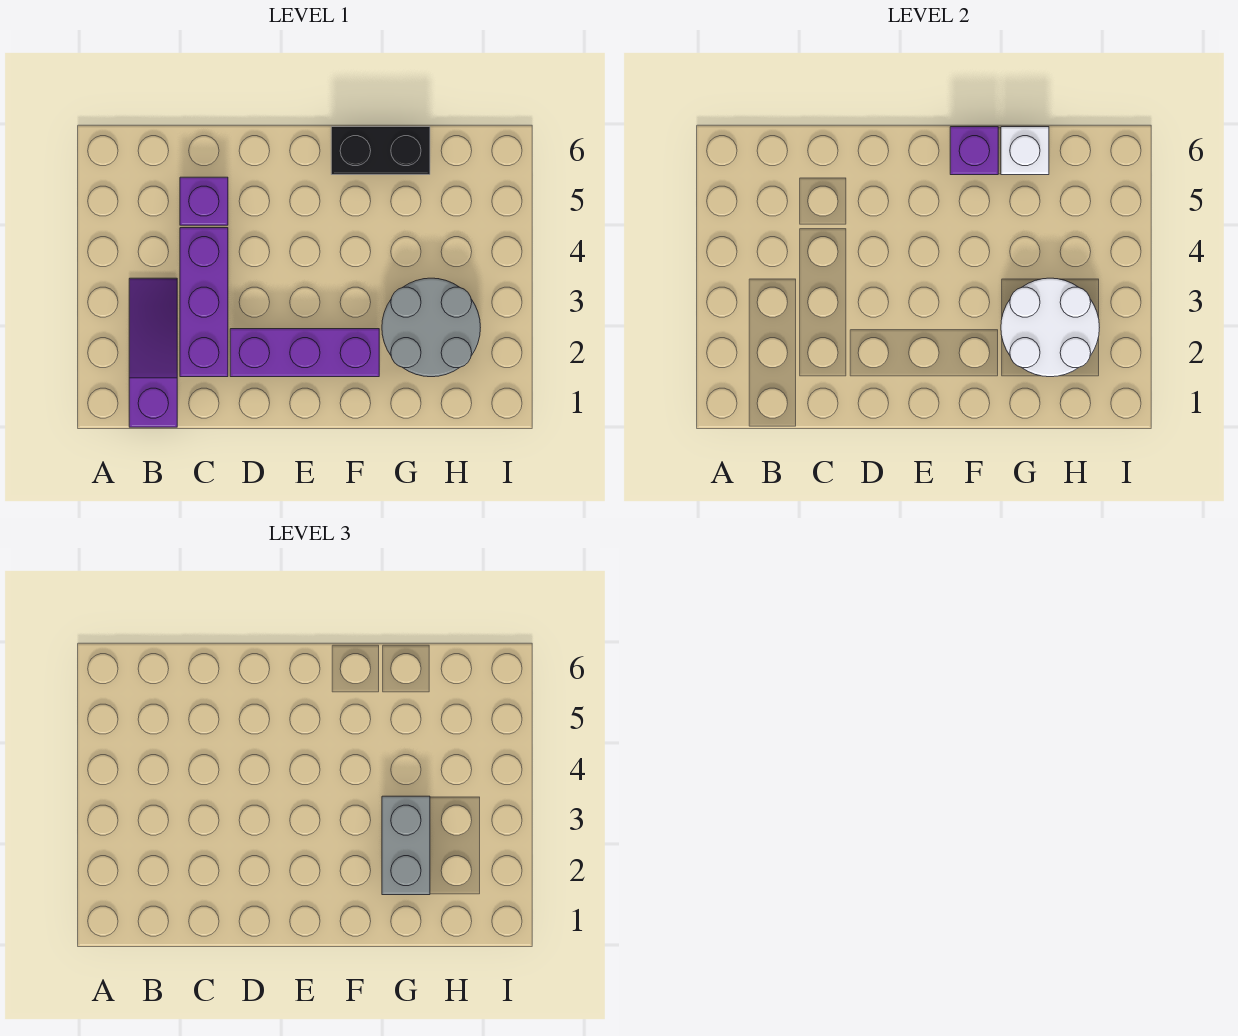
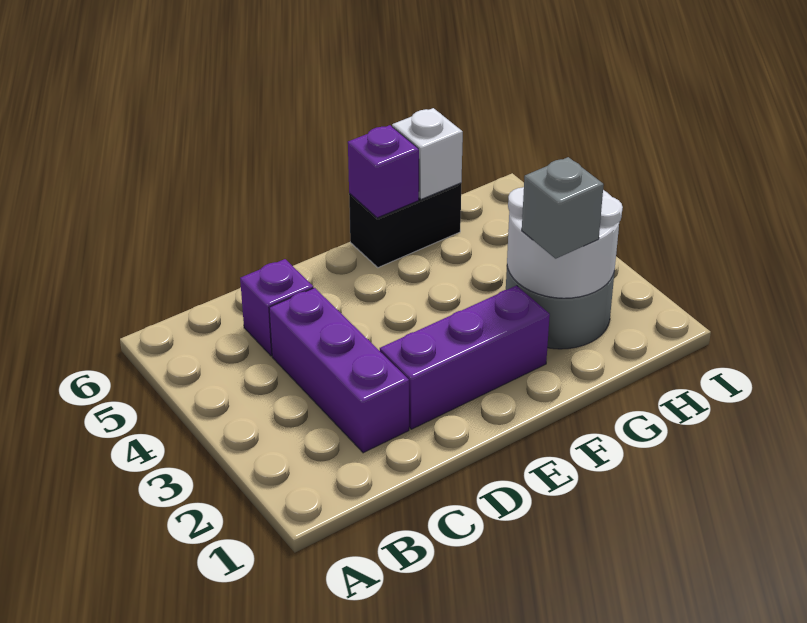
purple slope B1:B3 level 1 top 1 -> none
grey brick G2:G3 level 3 -> grey brick G2 level 3

